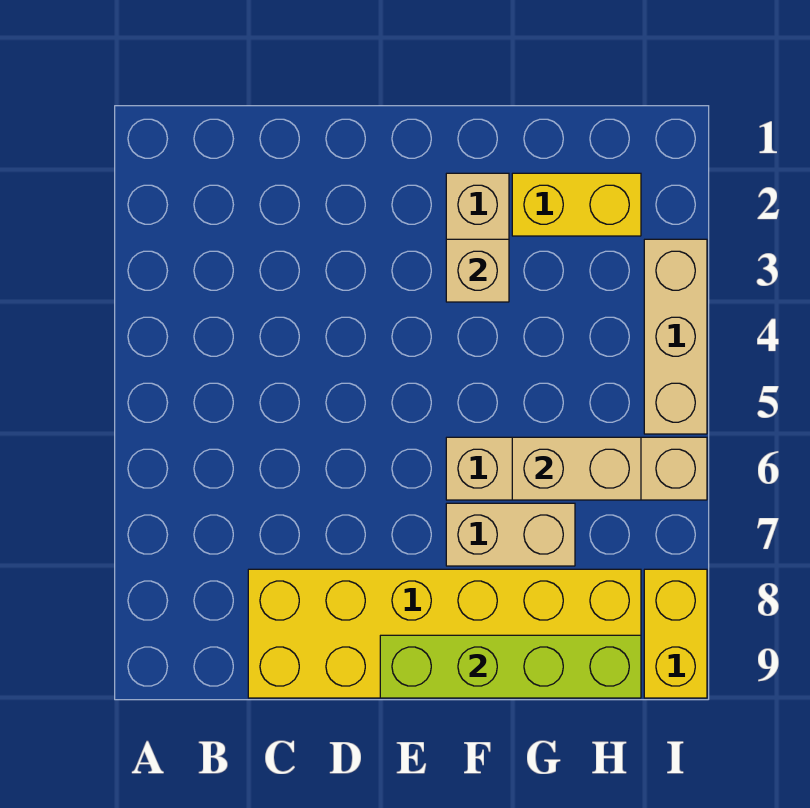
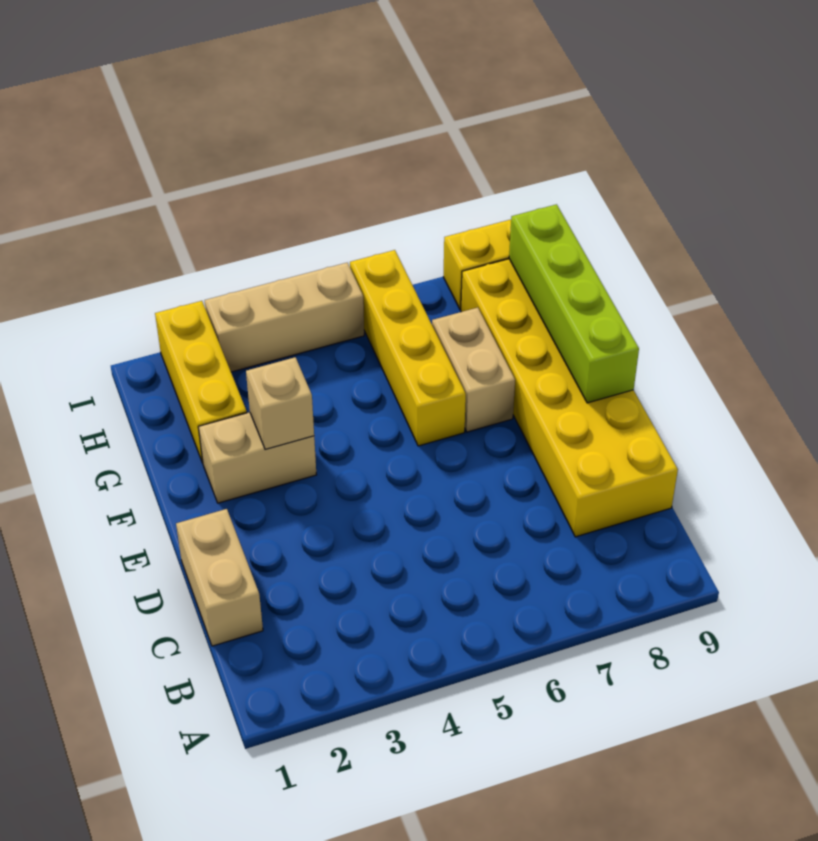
tan brick F6:I6 level 1 -> yellow brick F6:I6 level 1
yellow brick G2:H2 level 1 -> yellow brick G2:I2 level 1
tan brick G6:H6 level 2 -> tan brick C1:D1 level 1

